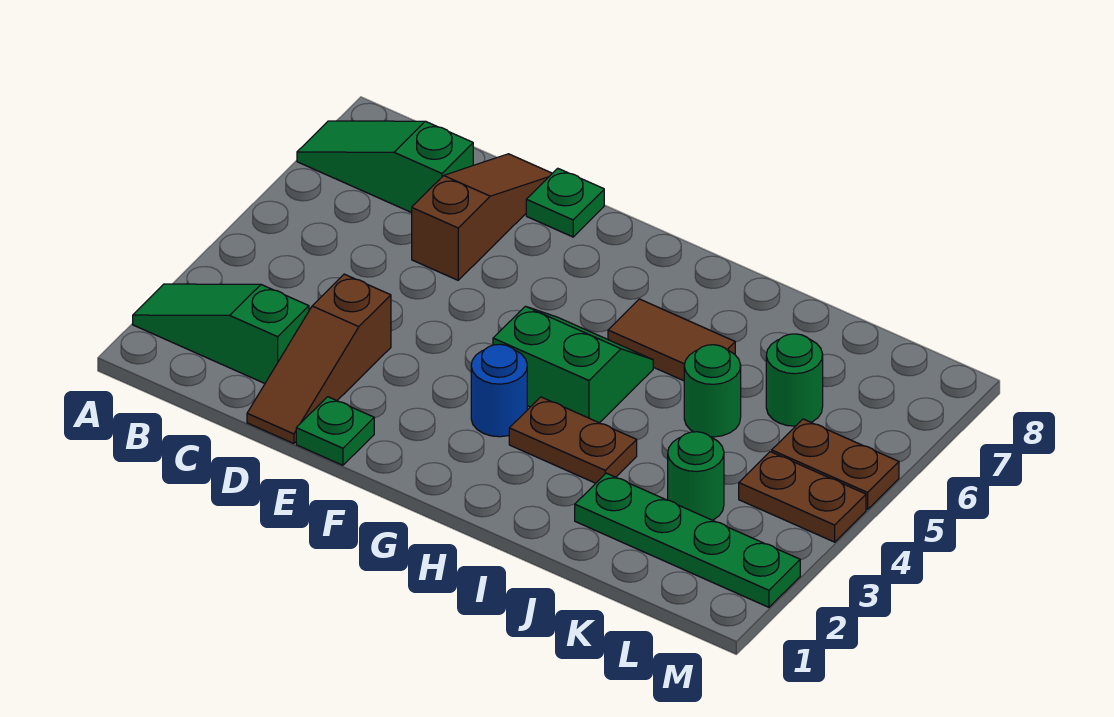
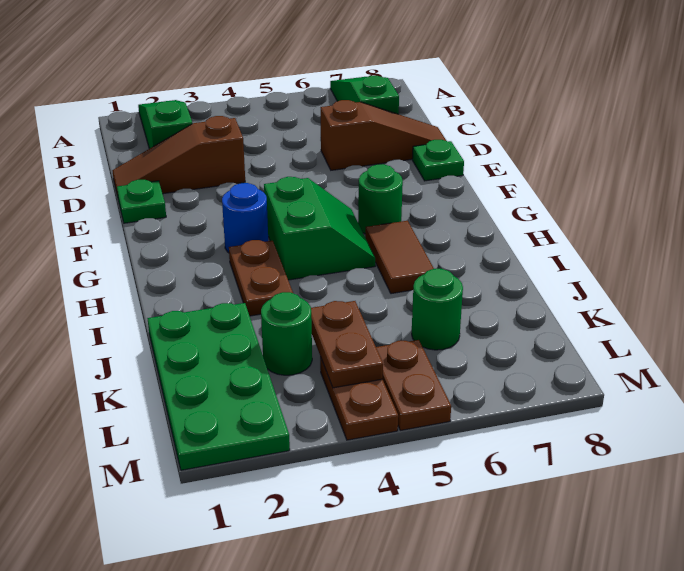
green plate J2:M2 level 1 -> green plate J1:M2 level 1
green round brick J5 level 1 -> green round brick G6 level 1
none -> brown plate K4:L4 level 2

